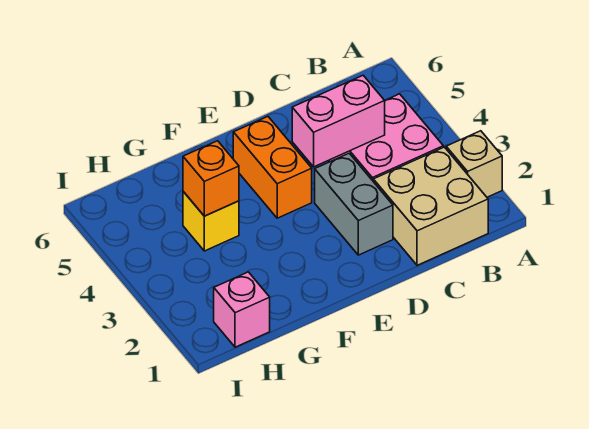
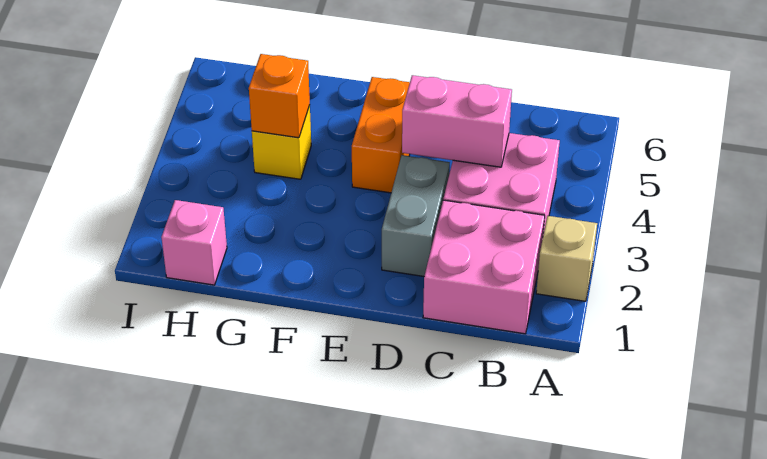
tan brick B1:C2 level 1 -> pink brick B1:C2 level 1

